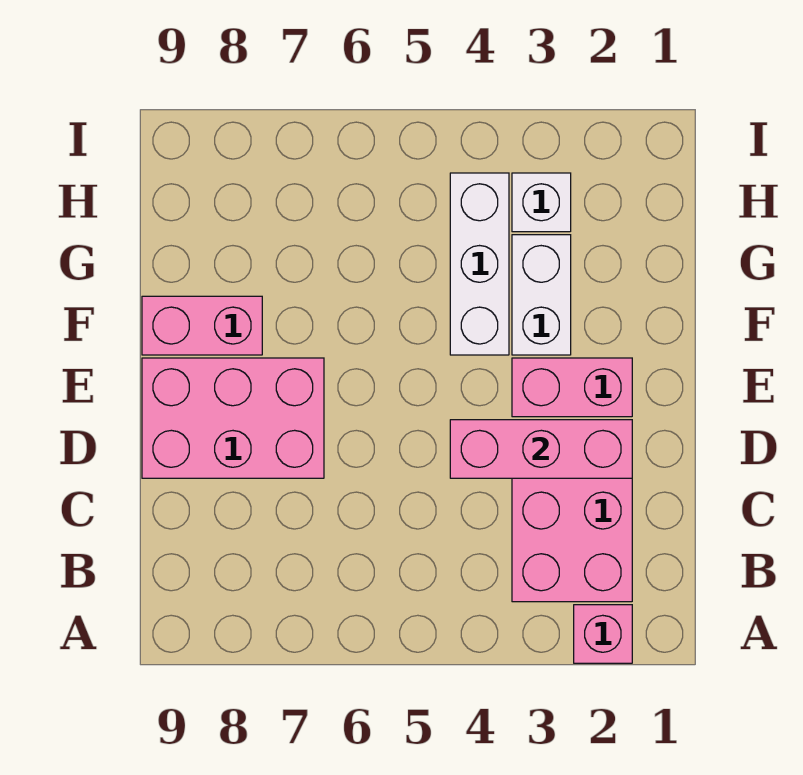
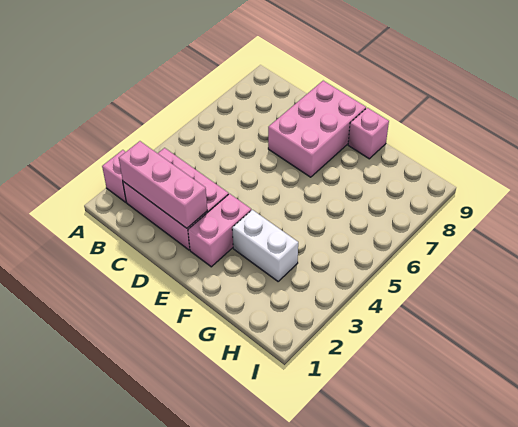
pink brick D2:D4 level 2 -> pink brick B2:D2 level 2
white brick F4:H4 level 1 -> none
pink brick F8:F9 level 1 -> pink brick F9 level 1
white brick H3 level 1 -> none

